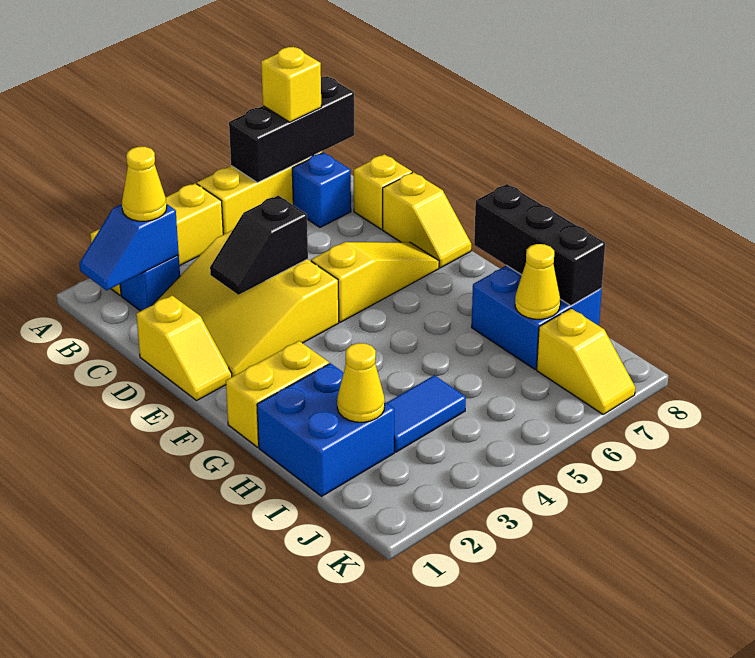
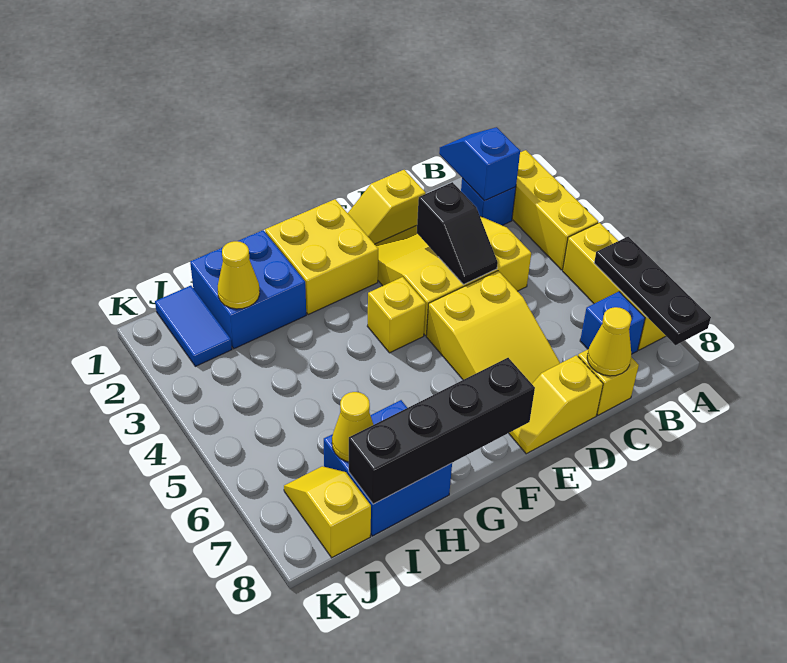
black brick A6:A8 level 2 -> black plate A6:A8 level 2
yellow brick A7 level 3 -> yellow brick F4 level 1
yellow cone B2 level 3 -> yellow cone C8 level 2
black slope D3:D4 level 2 top 4 -> black slope D3:D4 level 2 top 3
yellow slope E5:E7 level 1 top 5 -> yellow slope D5:E7 level 1 top 5
yellow brick G1:G2 level 1 -> yellow brick F1:G2 level 1
black brick G8:I8 level 2 -> black brick F8:I8 level 2
blue tile I3:I4 level 1 -> blue tile J1:J2 level 1
yellow slope J7:K7 level 1 top J -> yellow slope J7:J8 level 1 top 8

